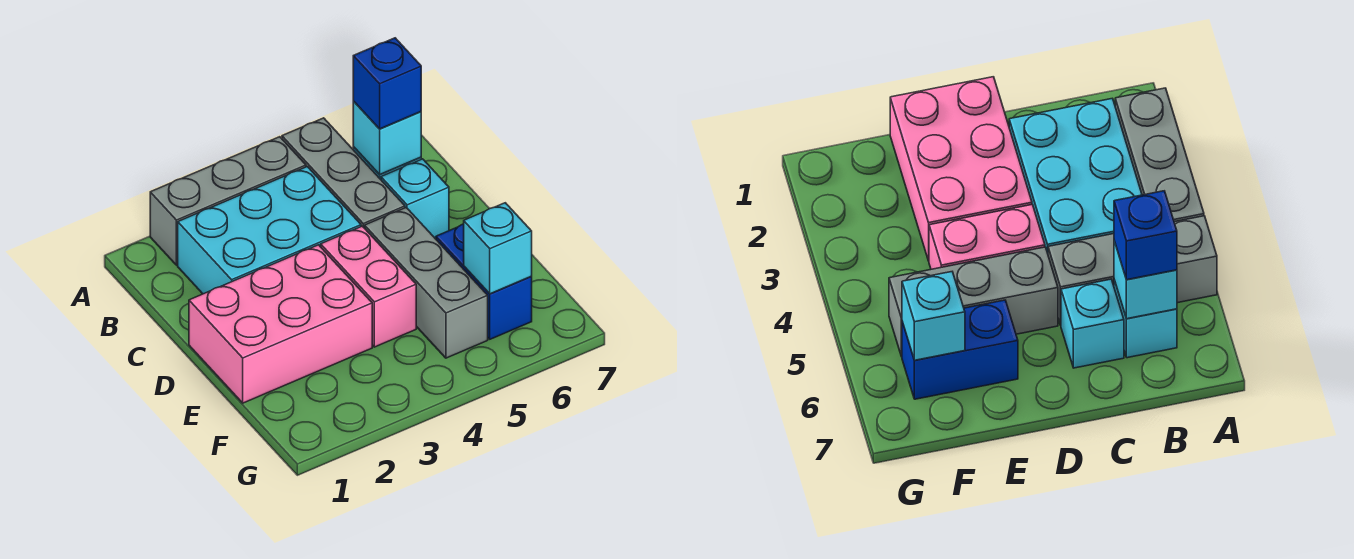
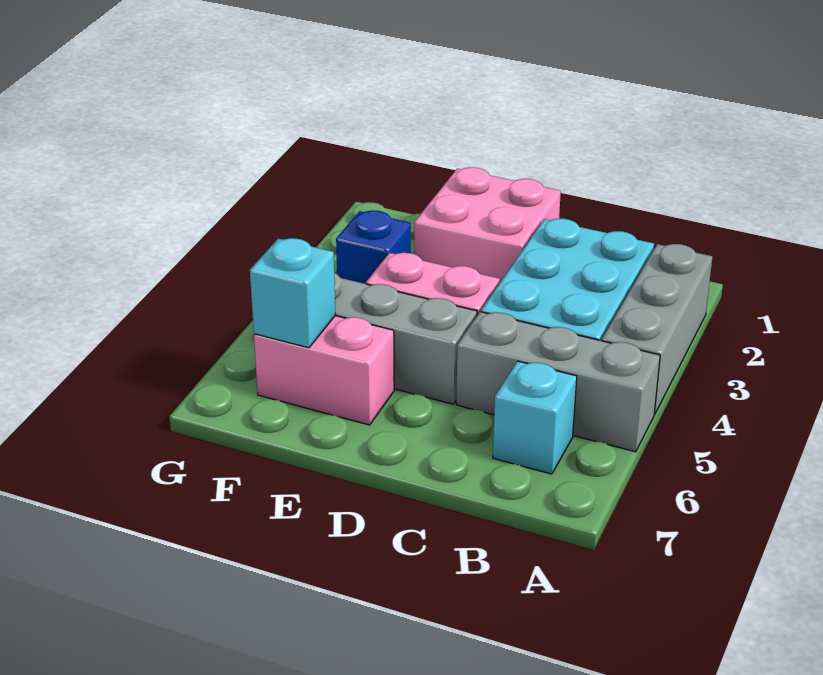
cyan brick B6 level 2 -> none
blue brick B6 level 3 -> blue brick F3 level 1
cyan brick C6 level 1 -> none
pink brick D1:E3 level 1 -> pink brick D1:E2 level 1
blue brick E6:F6 level 1 -> pink brick E6:F6 level 1

